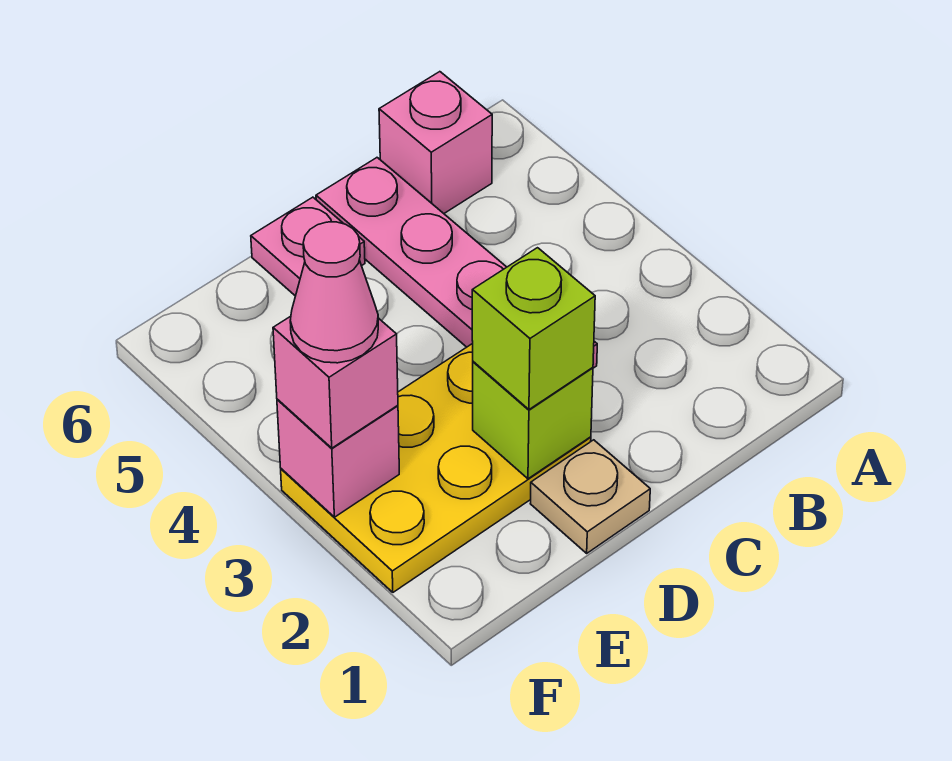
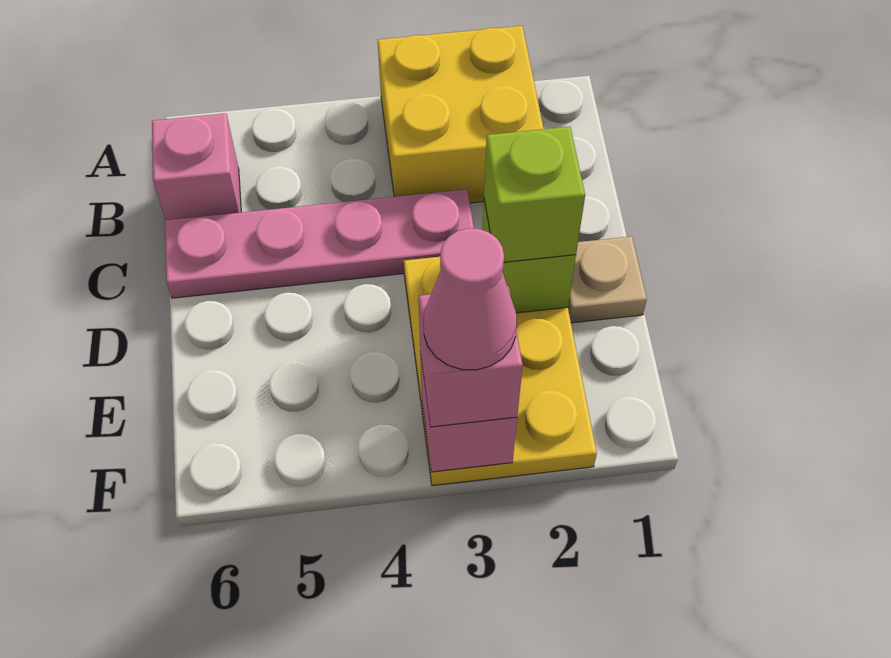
none -> yellow brick A2:B3 level 1
pink plate D6 level 1 -> none

